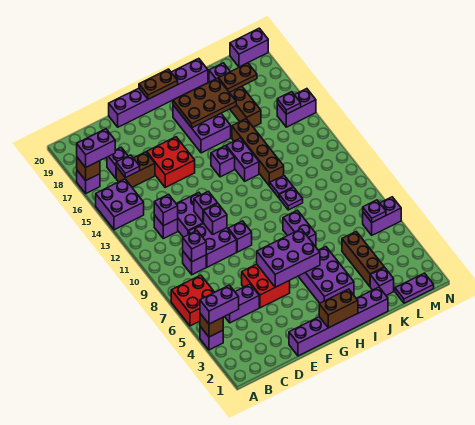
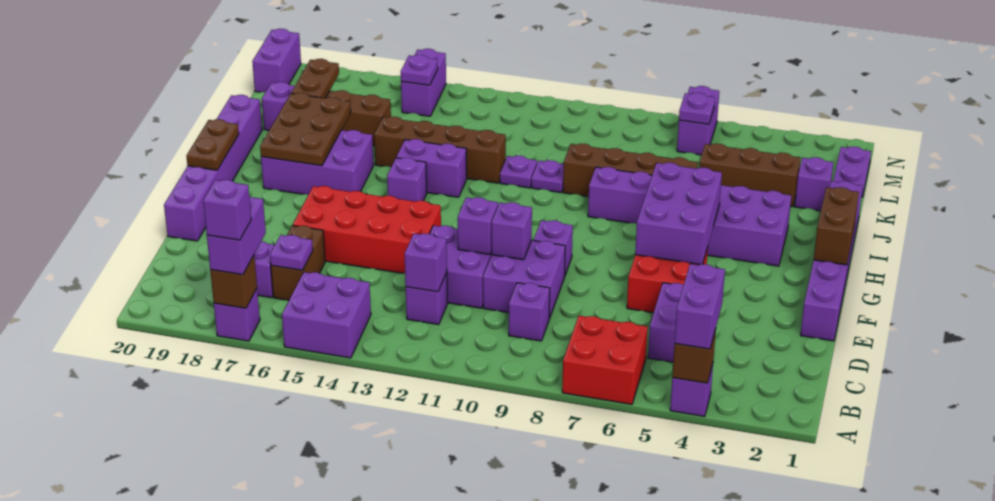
purple brick C9 level 2 -> purple brick A17 level 4
red brick E15:F16 level 1 -> red brick E13:F16 level 1
none -> brown brick J6:J9 level 1

